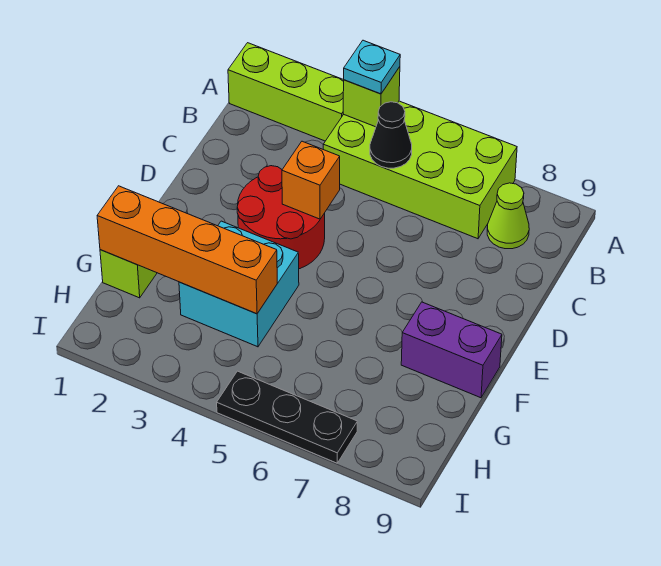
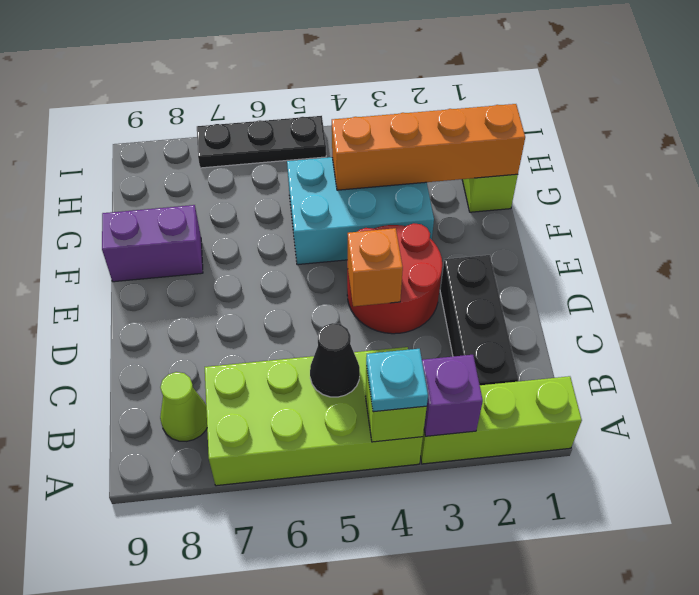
none -> purple brick A3 level 2
none -> black brick B2:D2 level 1
cyan brick F3:G4 level 1 -> cyan brick F3:G5 level 1

